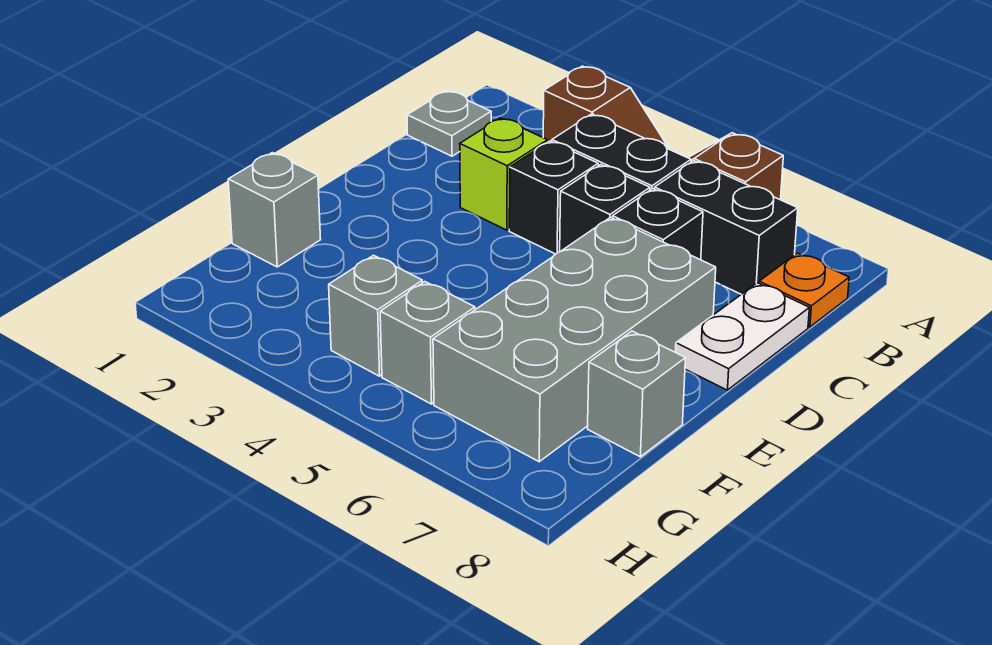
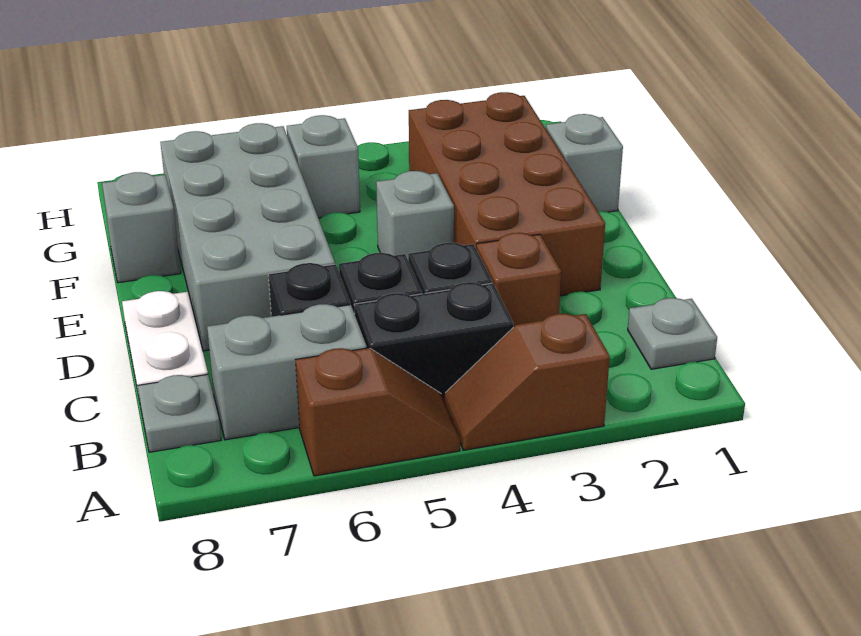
black brick B6:B7 level 1 -> grey brick B6:B7 level 1
orange plate B8 level 1 -> grey plate B8 level 1
lime brick C3 level 1 -> brown brick C3 level 1
none -> brown brick D2:G3 level 1
grey brick G4 level 1 -> grey brick E4 level 1

